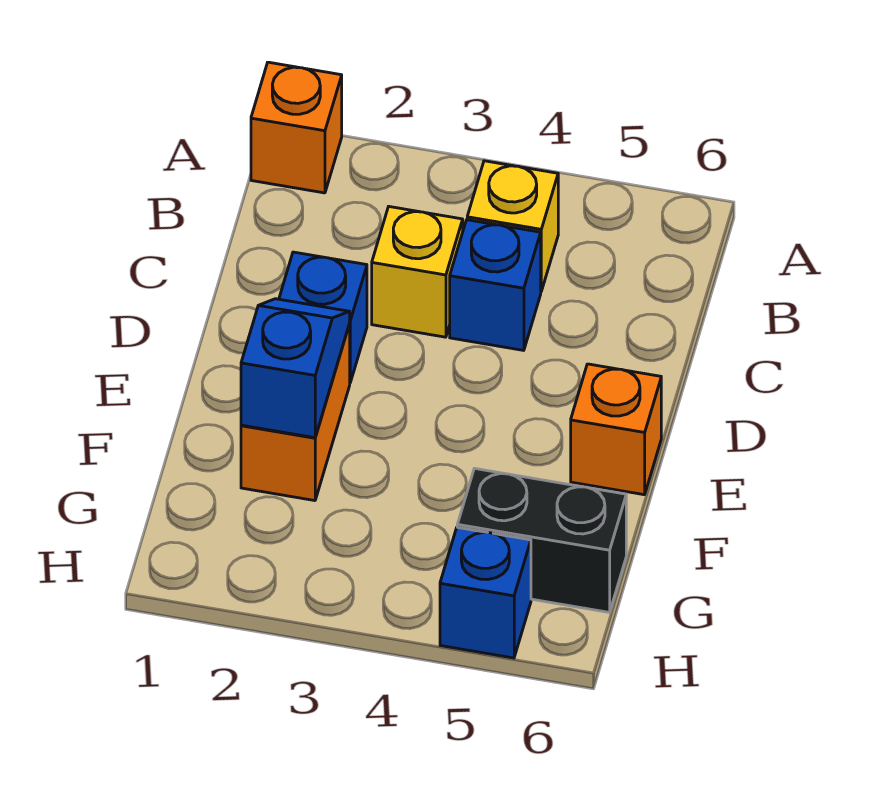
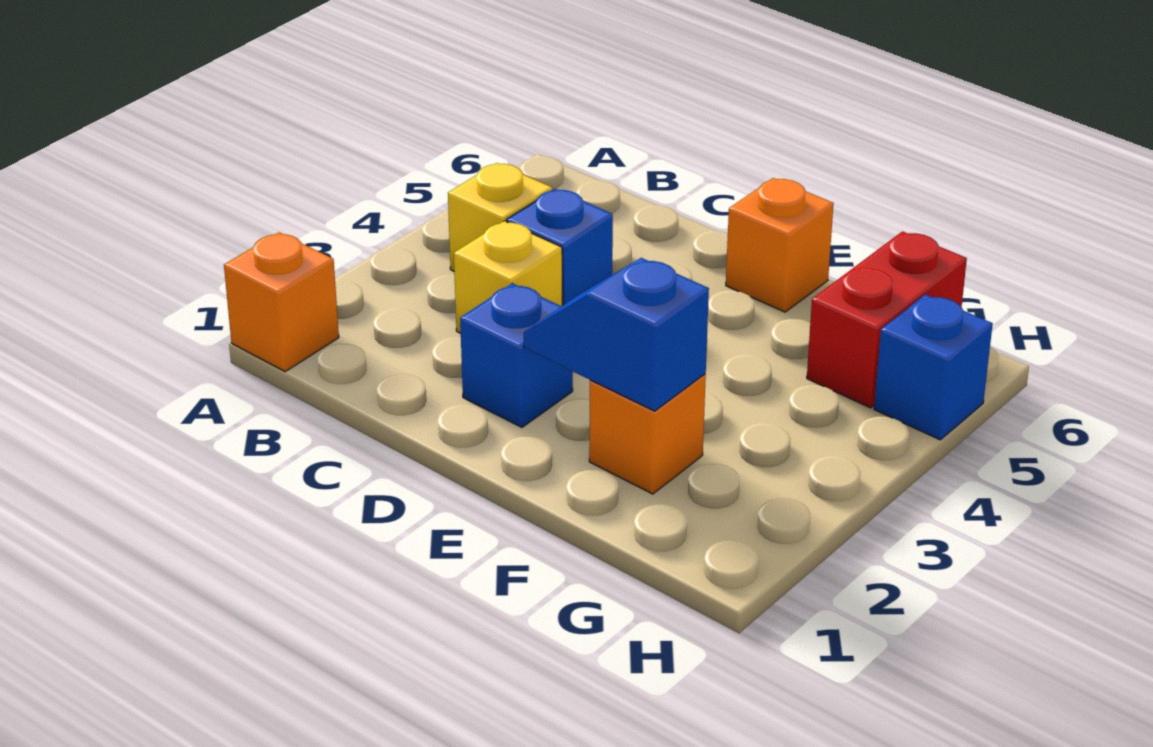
orange brick E2:F2 level 1 -> orange brick F2 level 1
black brick G5:G6 level 1 -> red brick G5:G6 level 1

